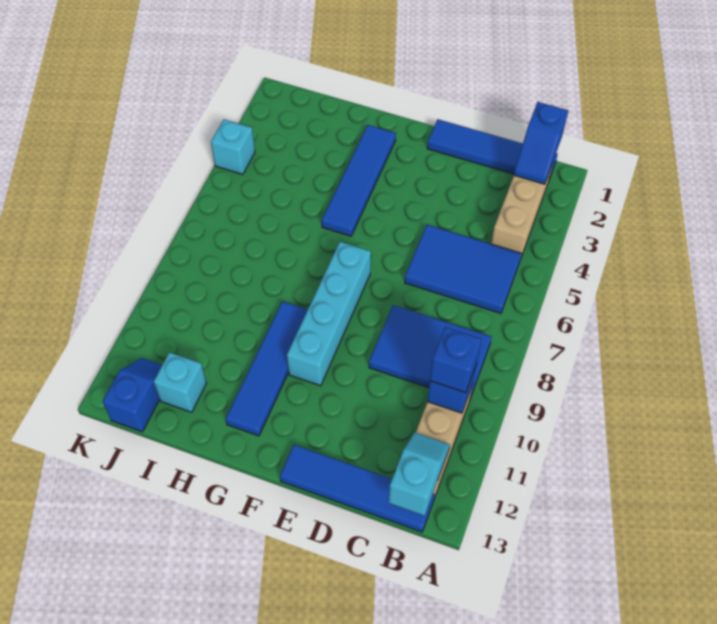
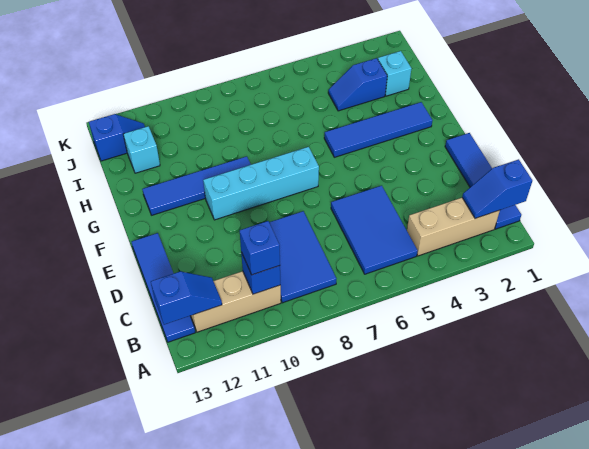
cyan slope B12:B13 level 2 top 13 -> blue slope B12:B13 level 2 top 13
none -> blue slope I3:I4 level 1 top 3
cyan brick K4 level 1 -> cyan brick I2 level 1

